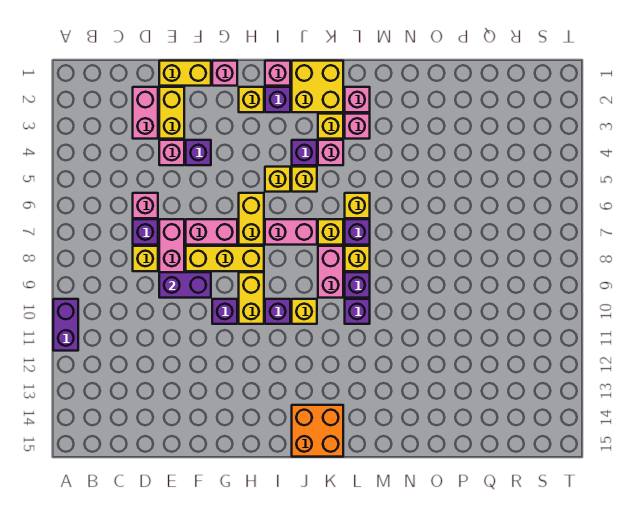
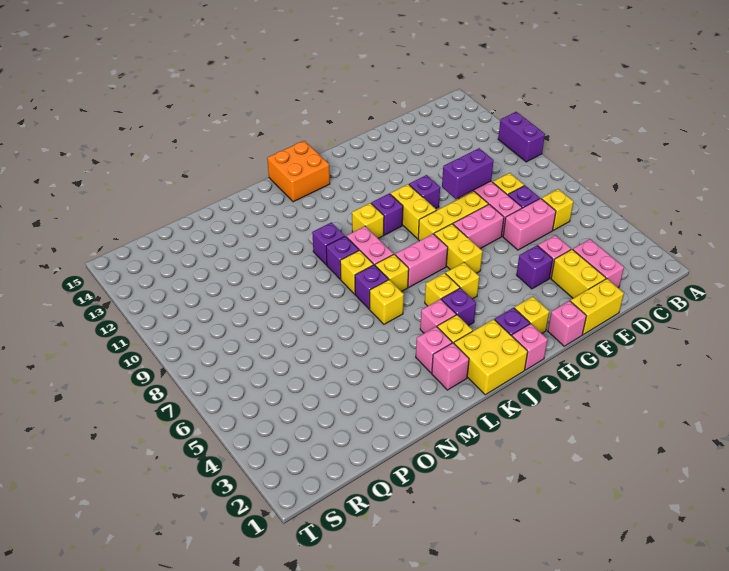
none -> yellow brick C6 level 1
pink brick D6 level 1 -> pink brick D6:E6 level 1

